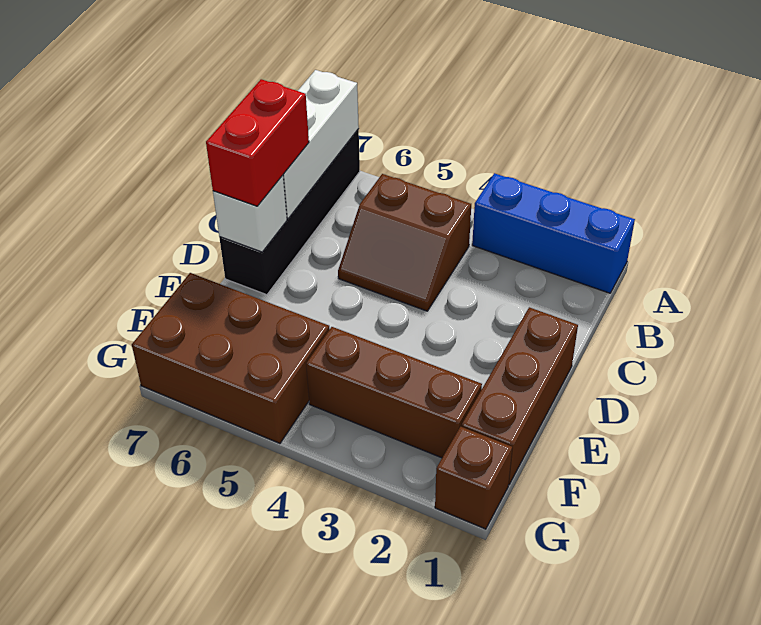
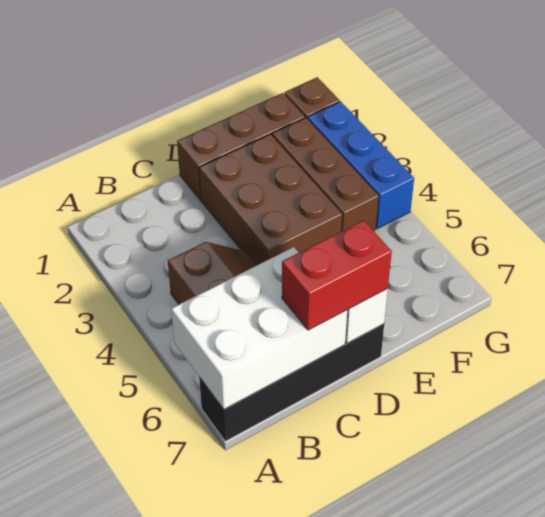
blue brick A1:A3 level 1 -> blue brick G2:G4 level 1
white brick A7:C7 level 2 -> white brick A6:C7 level 2
brown brick F5:G7 level 1 -> brown brick D2:E4 level 1

